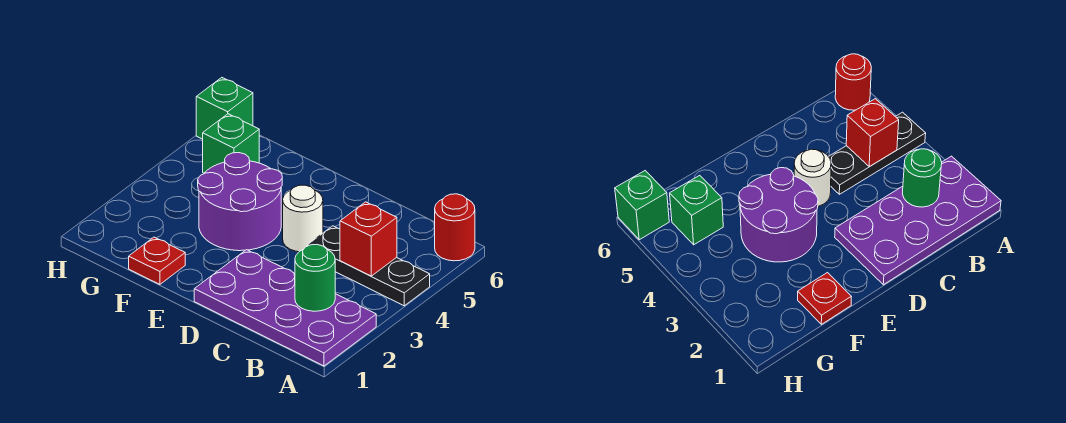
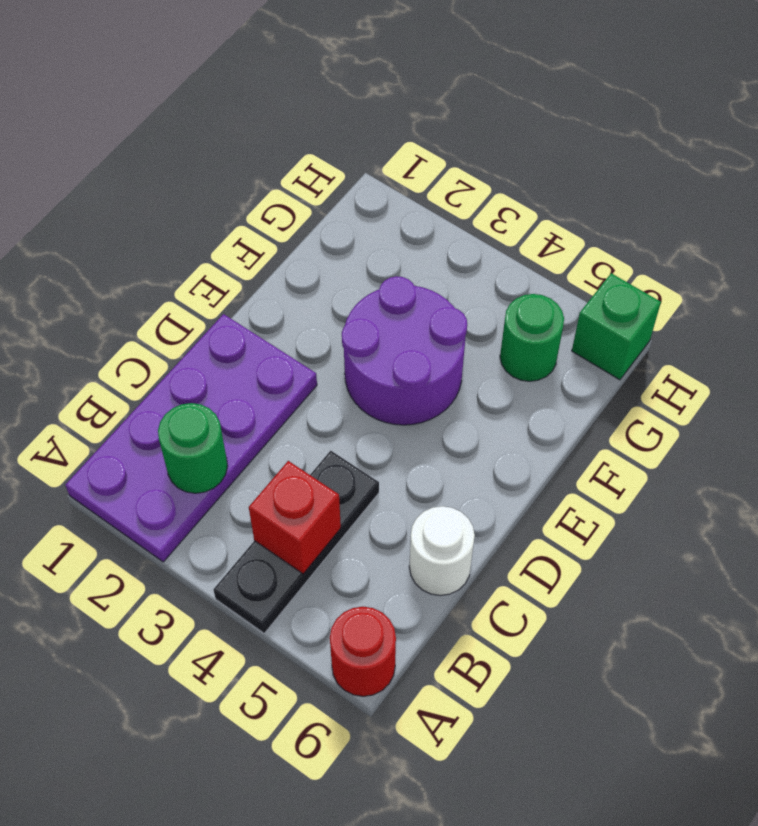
white round brick D4 level 1 -> white round brick C6 level 1
red plate F1 level 1 -> none
green brick G5 level 1 -> green round brick G5 level 1

